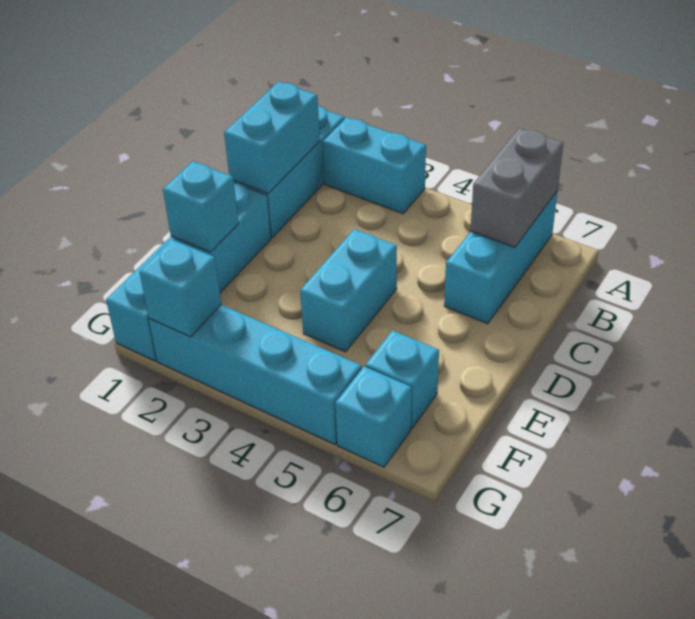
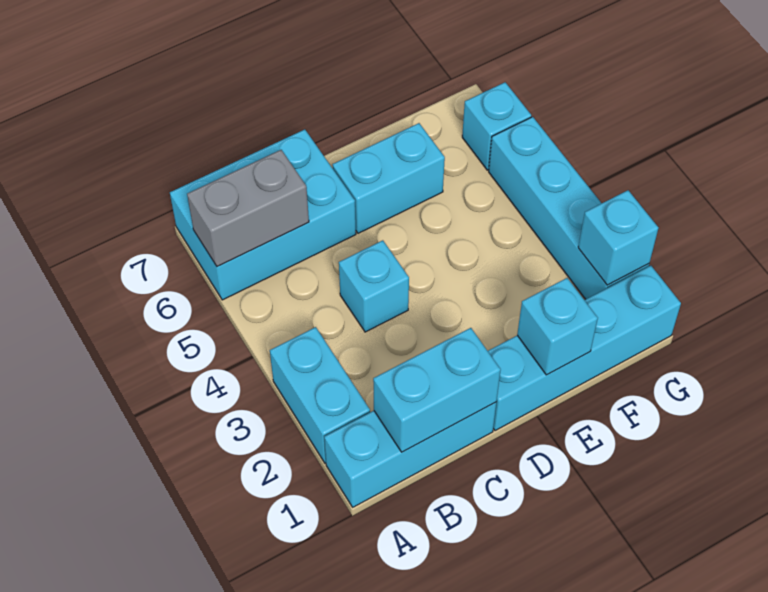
cyan brick A6:C6 level 1 -> cyan brick A6:C7 level 1
cyan brick D4:E4 level 1 -> cyan brick D6:E6 level 1
cyan brick F6 level 1 -> cyan brick C4 level 1

